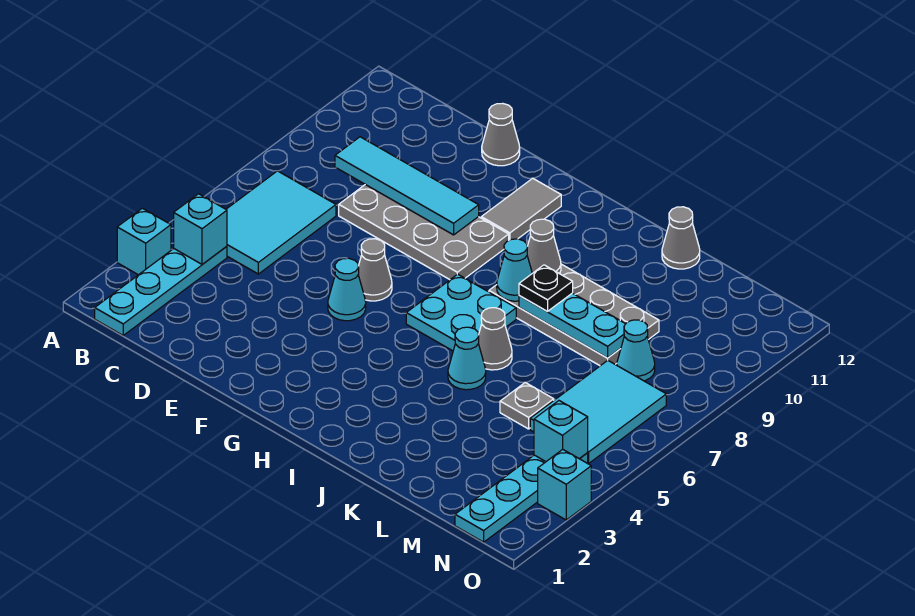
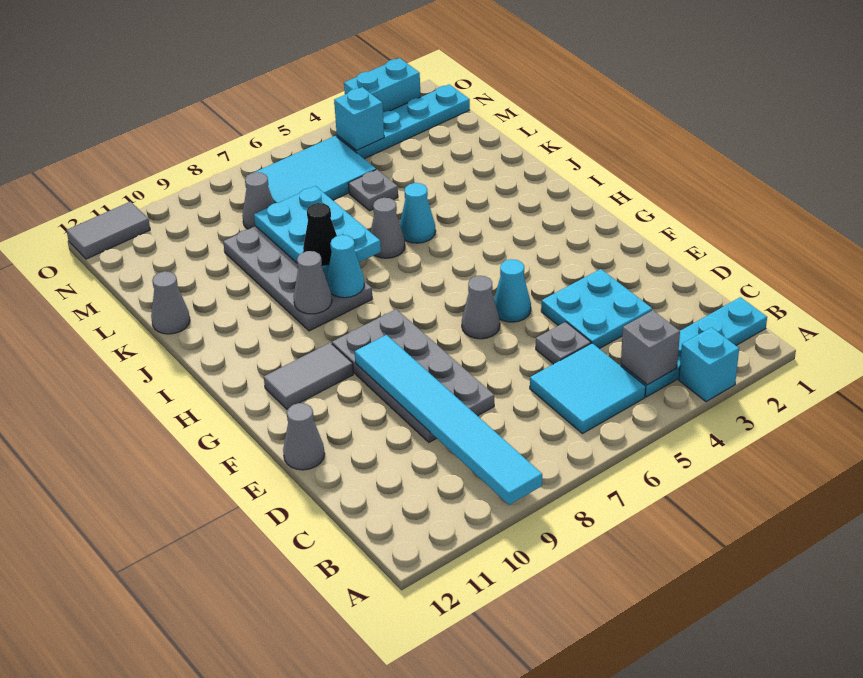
cyan brick B4 level 2 -> grey brick B4 level 2
cyan tile B5:C7 level 1 -> cyan tile B5:C6 level 1
cyan tile C9:F9 level 2 -> cyan tile A9:F9 level 2
none -> grey plate D5 level 1
cyan plate H6:I7 level 1 -> cyan plate D3:E4 level 1
cyan plate J8:L8 level 2 -> cyan plate J7:L8 level 2
black plate J8 level 3 -> black cone J8 level 3
cyan cone M8 level 1 -> grey cone M8 level 1
cyan brick O3 level 1 -> cyan brick O2:O3 level 1
none -> grey tile O11:O12 level 1

